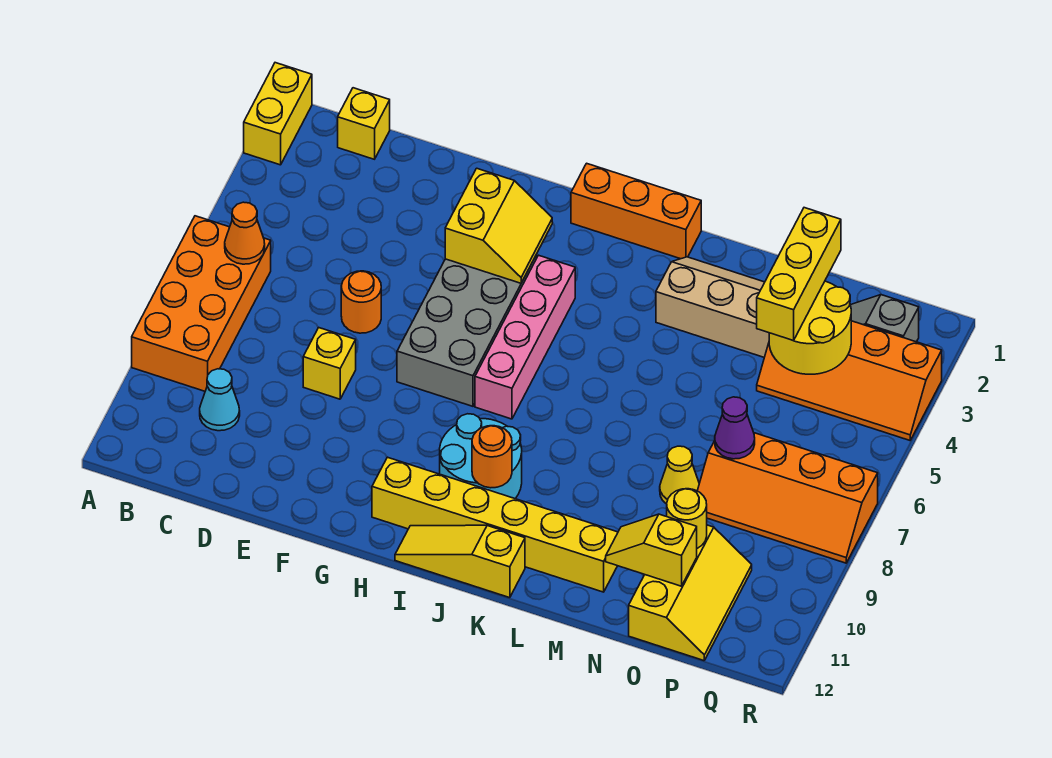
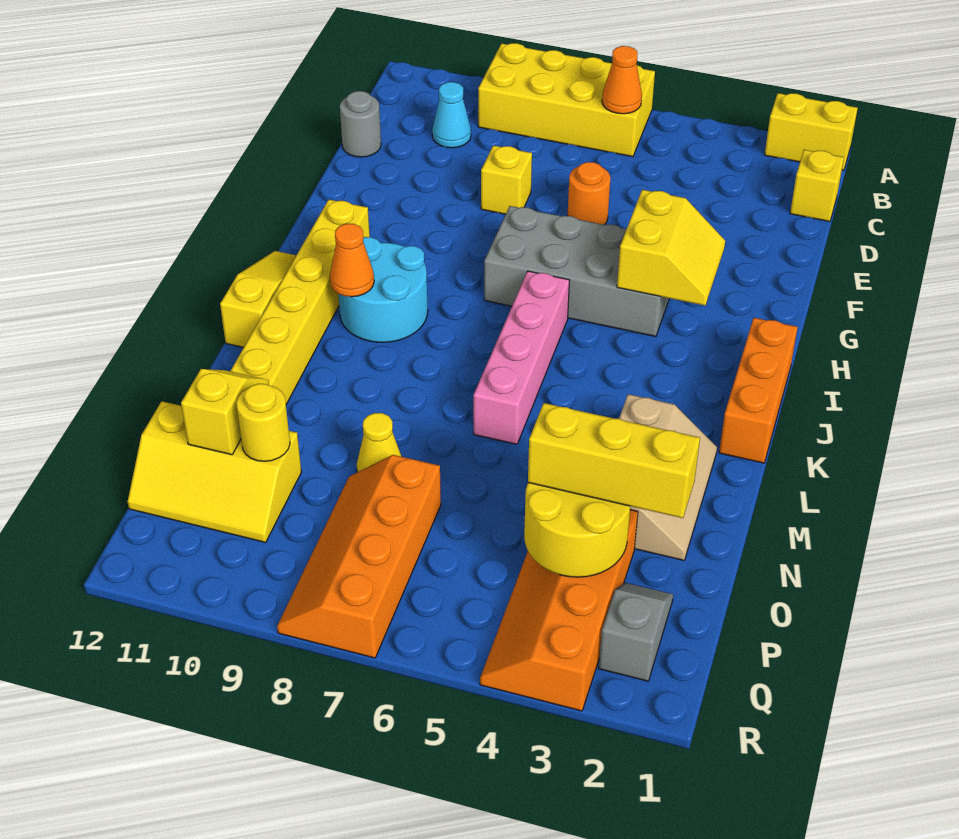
orange brick A6:B9 level 1 -> yellow brick A6:B9 level 1
none -> grey round brick D12 level 1
yellow slope G3:H4 level 2 top G -> yellow slope G3:H4 level 2 top 4
pink brick I4:I7 level 1 -> pink brick I6:L6 level 1
orange round brick J10 level 2 -> orange cone J10 level 2
purple cone O7 level 2 -> none

